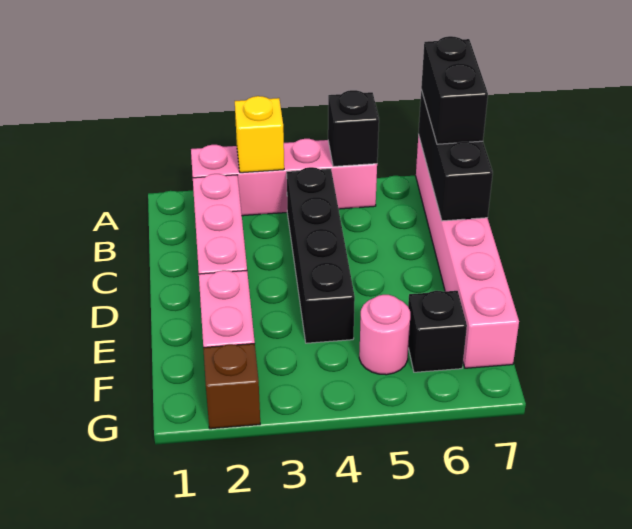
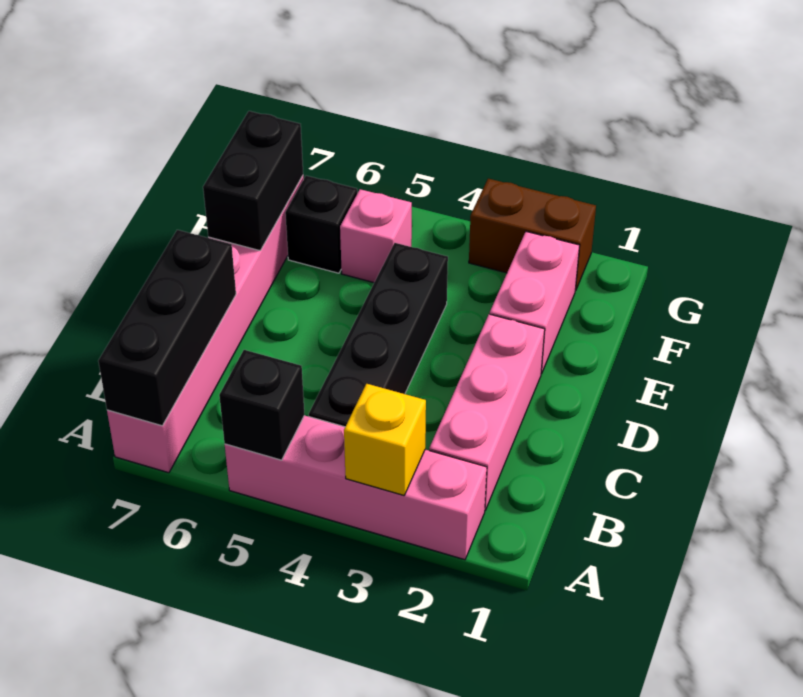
black brick A7:B7 level 3 -> black brick E7:F7 level 2
pink round brick F5 level 1 -> pink brick F5 level 1
brown brick G2 level 1 -> brown brick G2:G3 level 1

